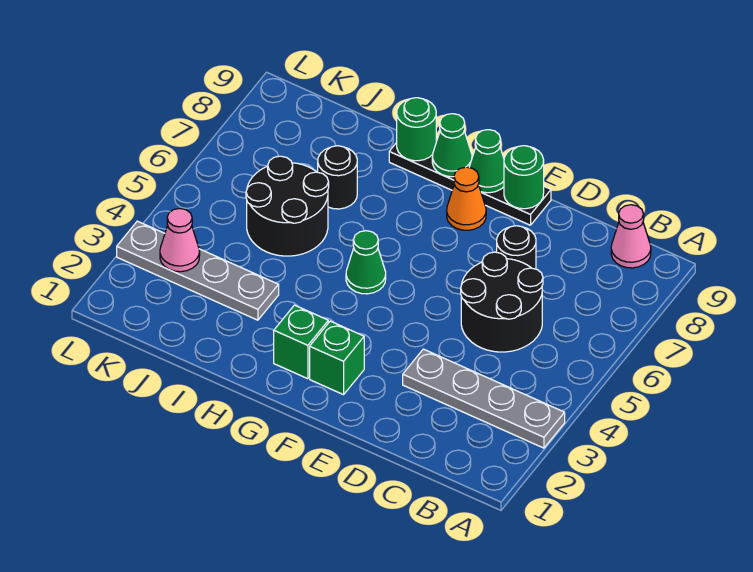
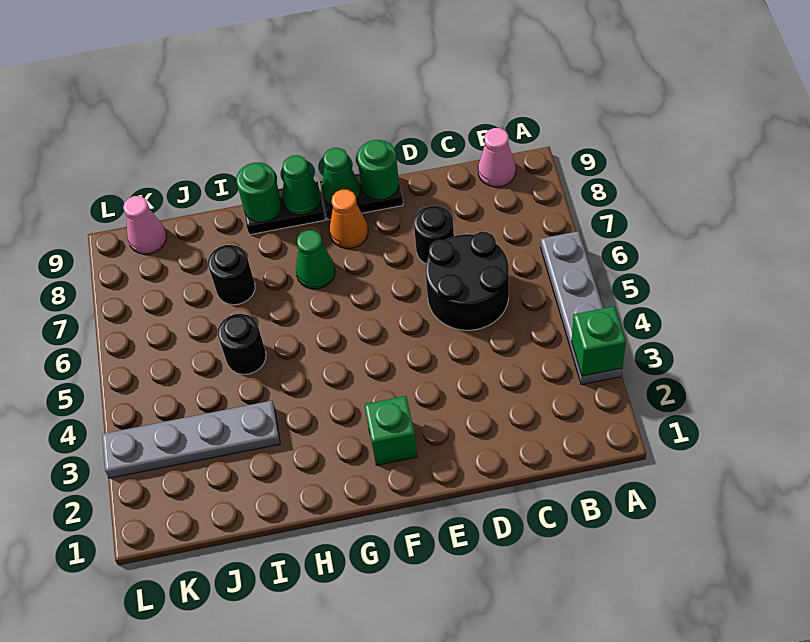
grey plate A3:D3 level 1 -> grey plate A3:A6 level 1
green brick G2 level 1 -> green brick A3 level 2
green cone G5 level 1 -> green cone G7 level 1
black round brick I5:J6 level 1 -> black round brick I5 level 1
pink cone K3 level 2 -> pink cone K9 level 1

